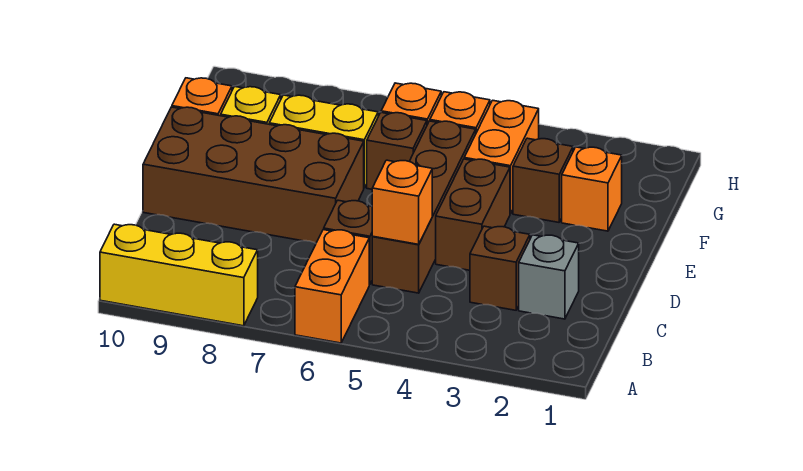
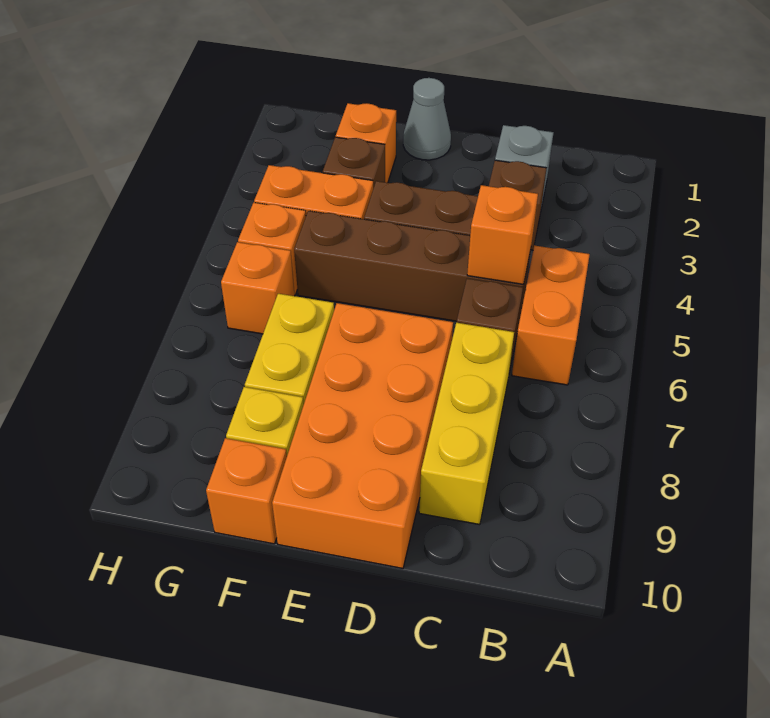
orange brick A6:B6 level 1 -> orange brick B5:B6 level 1
yellow brick A8:A10 level 1 -> yellow brick C7:C9 level 1
brown brick D7:E10 level 1 -> orange brick D7:E10 level 1
none -> grey cone E1 level 1
brown brick F6 level 1 -> none

